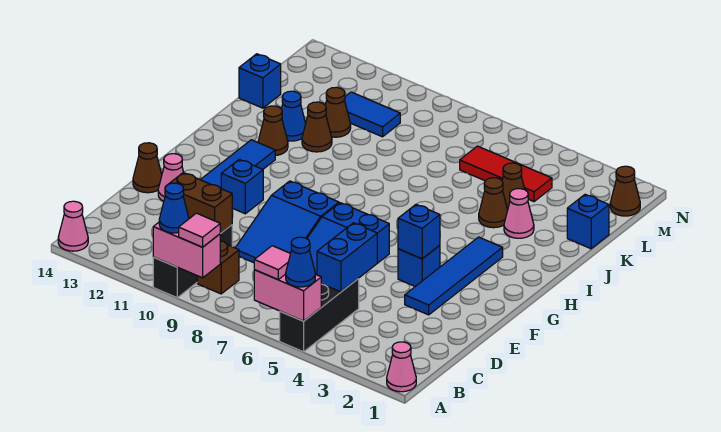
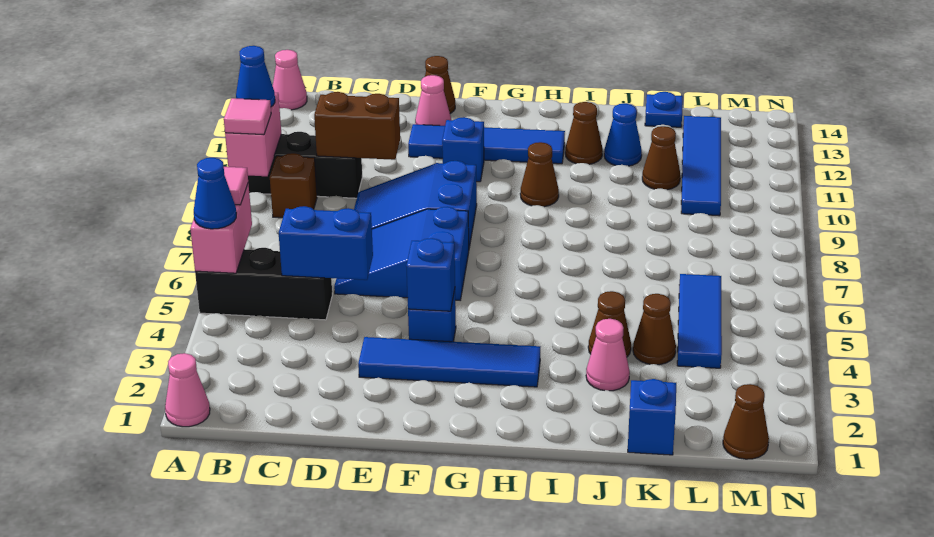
brown brick C10:C11 level 2 -> brown brick C10:D10 level 2
brown cone J11 level 1 -> brown cone H10 level 1
blue brick K14 level 1 -> blue plate K14 level 1
red tile L4:L6 level 1 -> blue tile L4:L6 level 1
blue tile L10:L11 level 1 -> blue tile L10:L13 level 1

